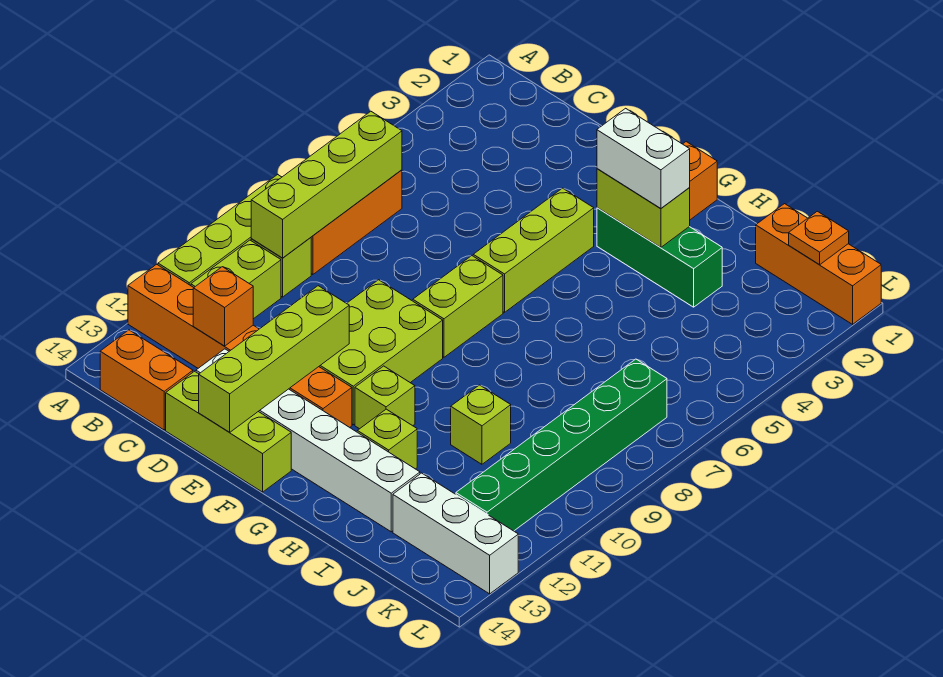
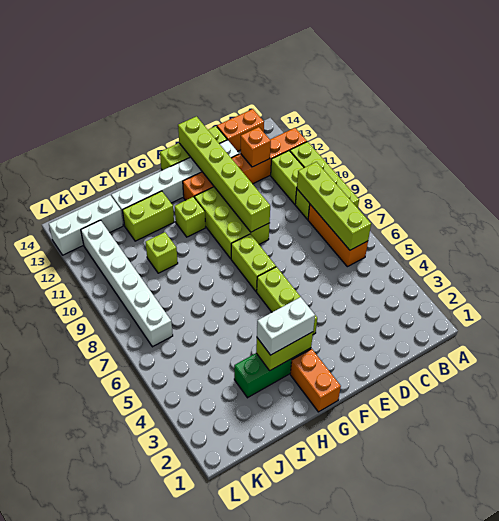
lime brick E11:E14 level 2 -> lime brick E9:E14 level 2
lime brick H12 level 1 -> lime brick H12:I12 level 1
orange brick J1:L1 level 1 -> none
orange plate K1 level 2 -> none
green brick K7:K12 level 1 -> white brick K7:K12 level 1

